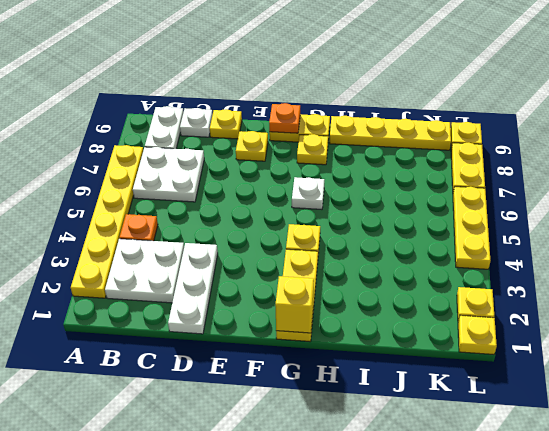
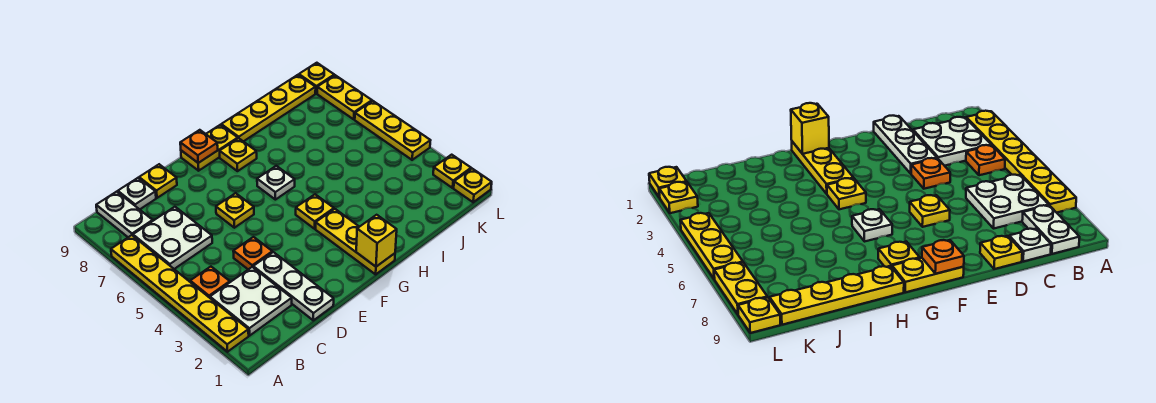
none -> orange plate D4 level 1
yellow plate E8 level 1 -> yellow plate E6 level 1

